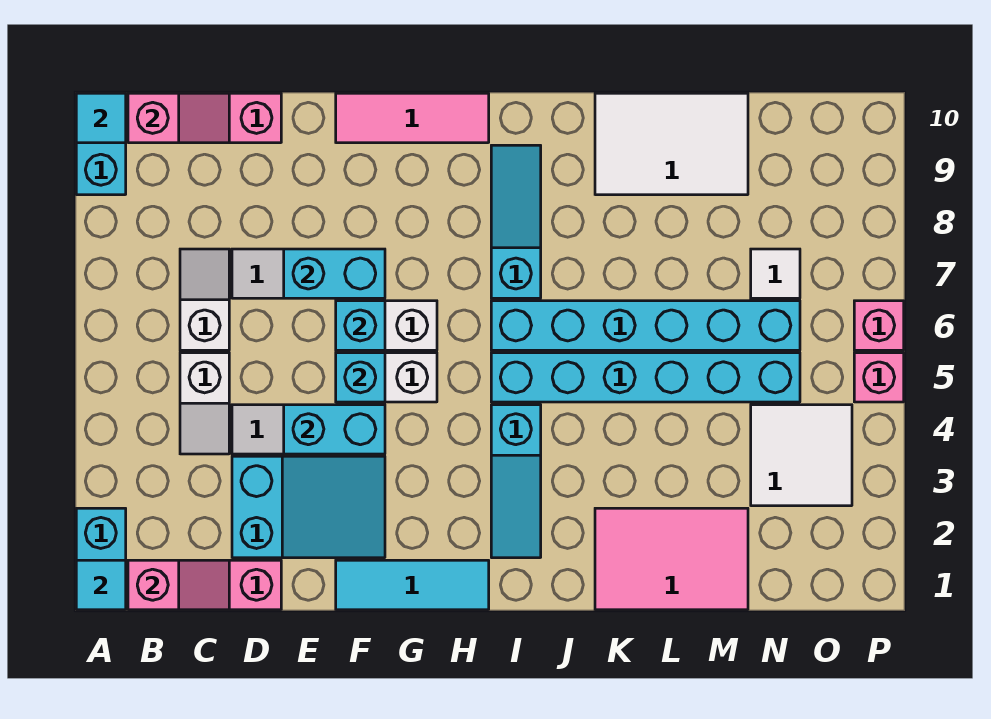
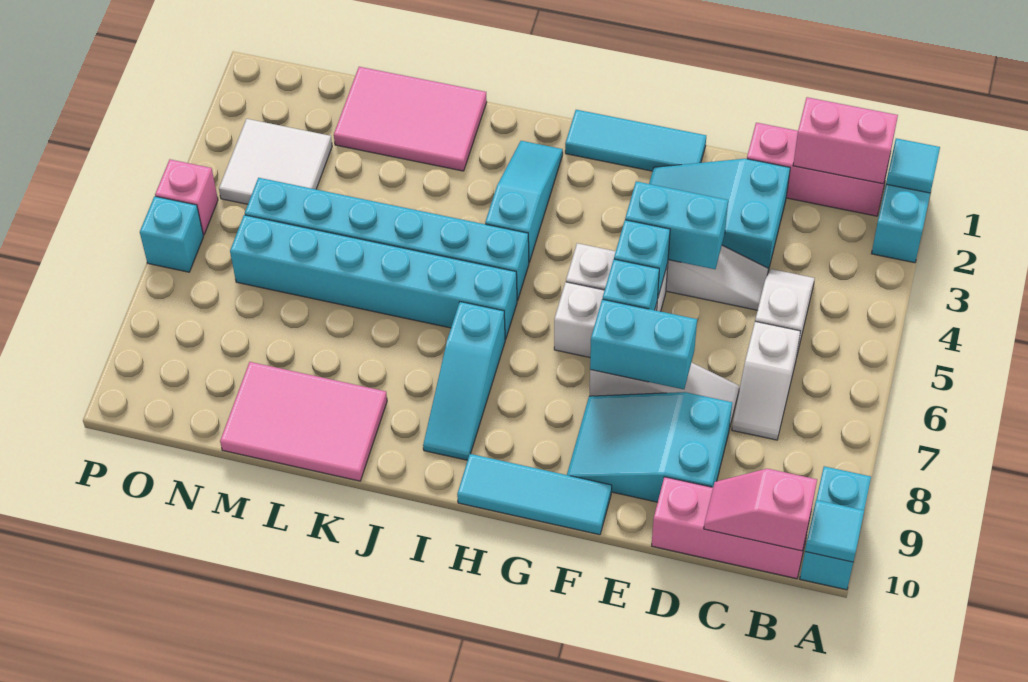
pink slope B1:C1 level 2 top B -> pink brick B1:C1 level 2
none -> cyan slope D8:F9 level 1 top D
pink tile F10:H10 level 1 -> cyan tile F10:H10 level 1
white tile K9:M10 level 1 -> pink tile K9:M10 level 1
white tile N7 level 1 -> none
pink brick P6 level 1 -> cyan brick P6 level 1

